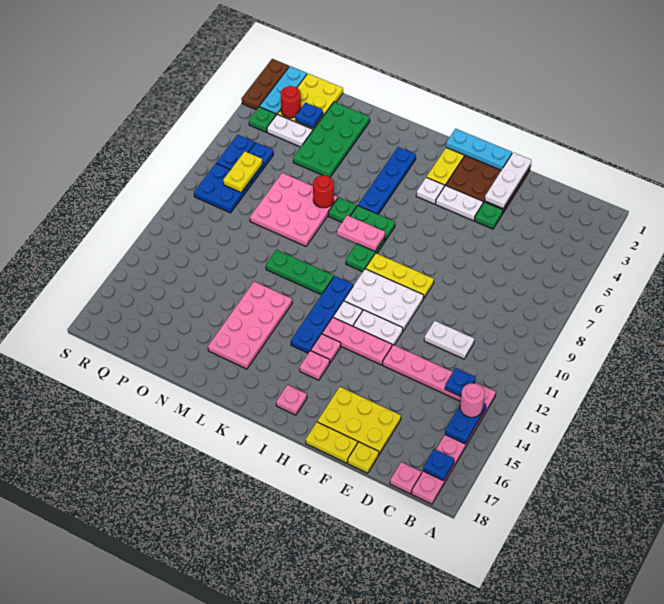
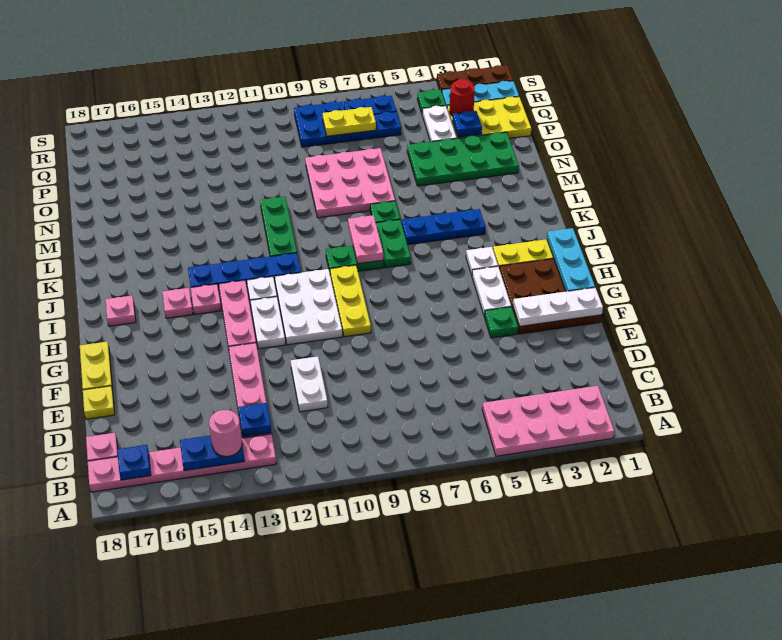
yellow plate E16:G17 level 1 -> none
blue plate K3:K6 level 1 -> blue plate K4:K6 level 1
pink plate L13:M16 level 1 -> pink plate A2:B5 level 1
red round brick M7 level 2 -> none

